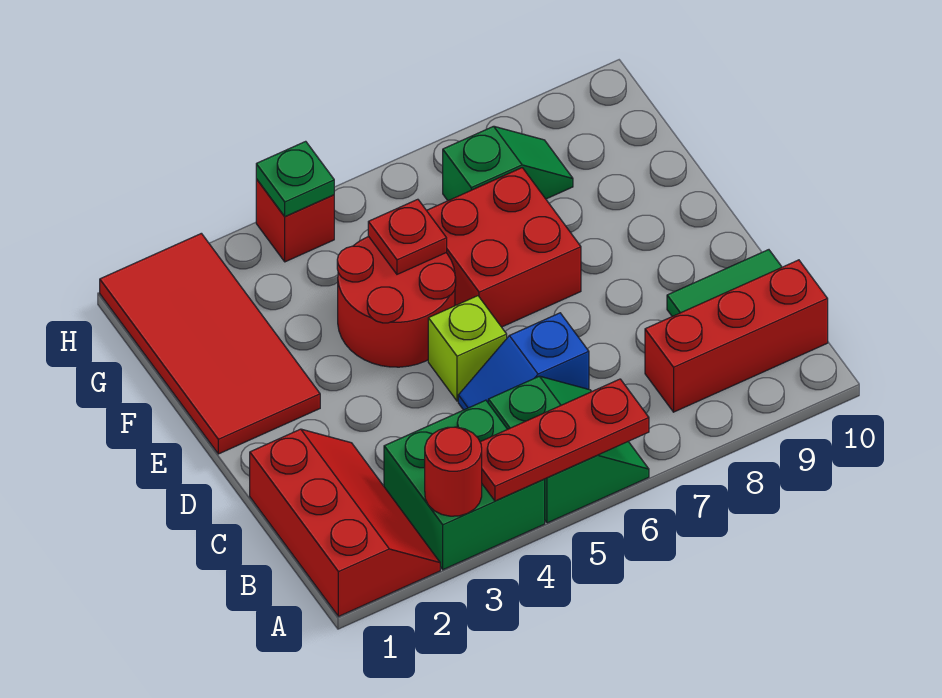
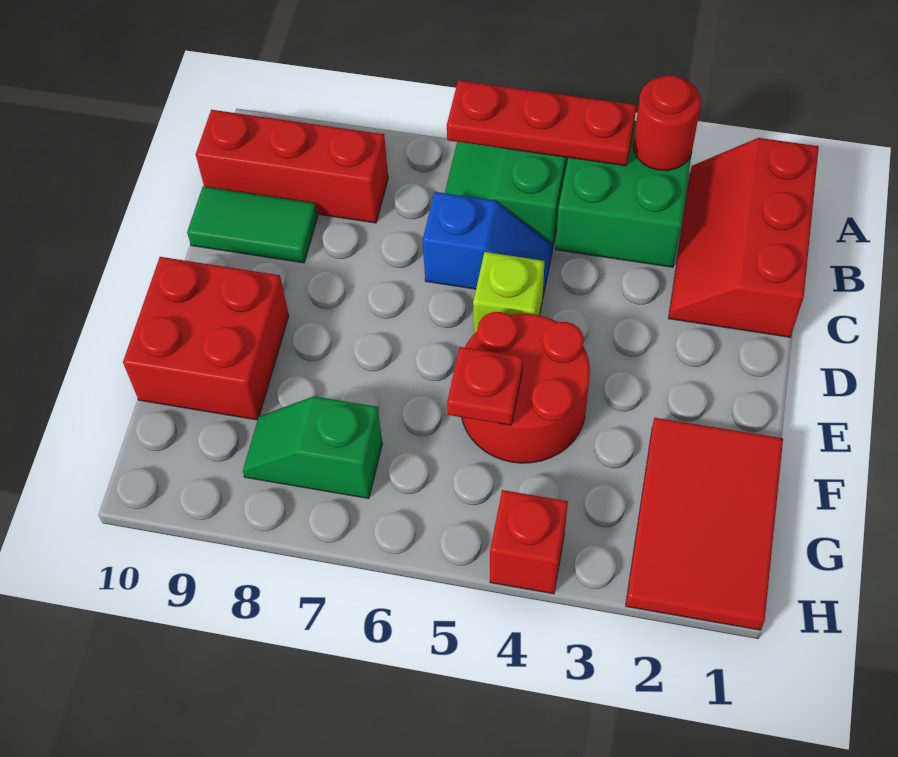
red tile E1:H2 level 1 -> red tile F1:H2 level 1
red brick E6:F7 level 1 -> red brick E9:F10 level 1
green plate H4 level 2 -> none

